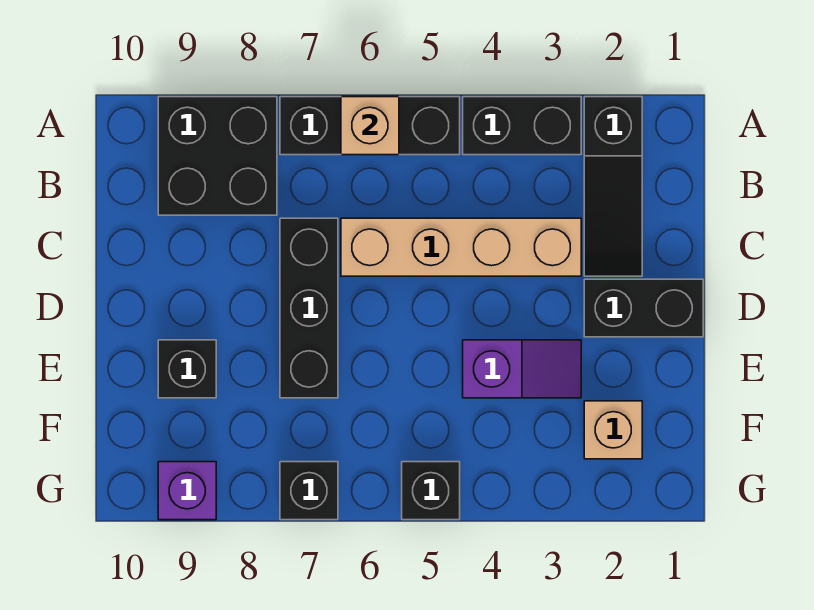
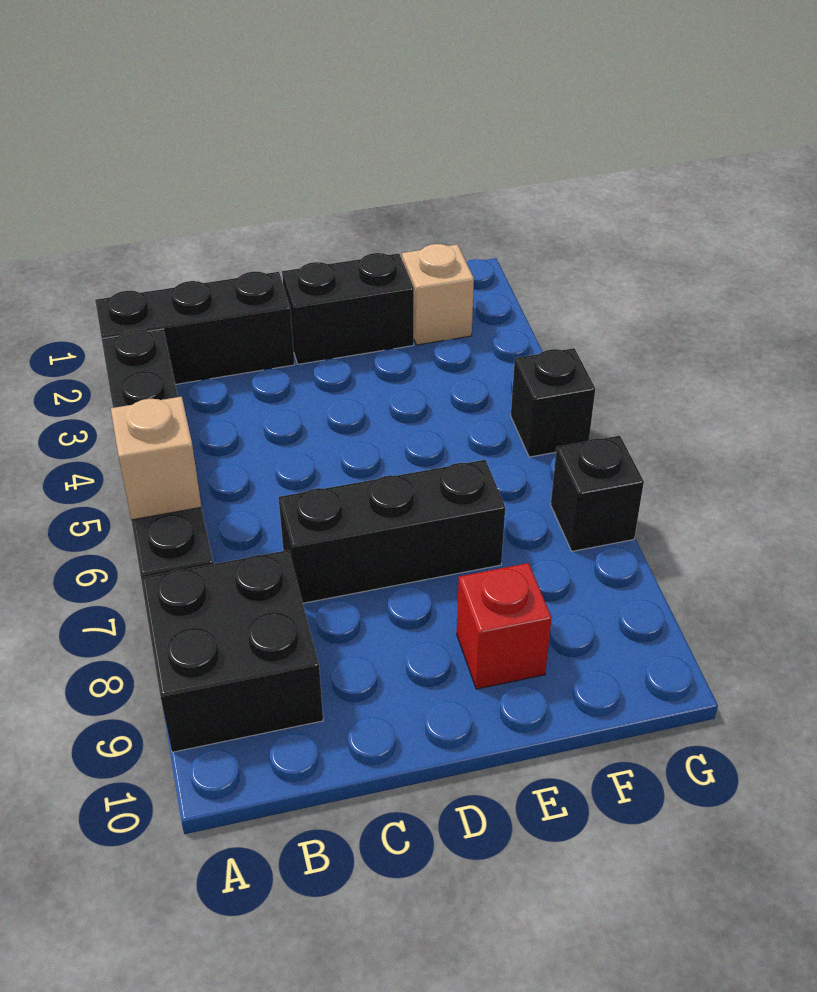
black slope A2:C2 level 1 top A -> black brick A2:C2 level 1
tan brick C3:C6 level 1 -> none
black brick D1:D2 level 1 -> black brick D2:E2 level 1
purple slope E3:E4 level 1 top 4 -> none
black brick E9 level 1 -> red brick E9 level 1
purple brick G9 level 1 -> none

